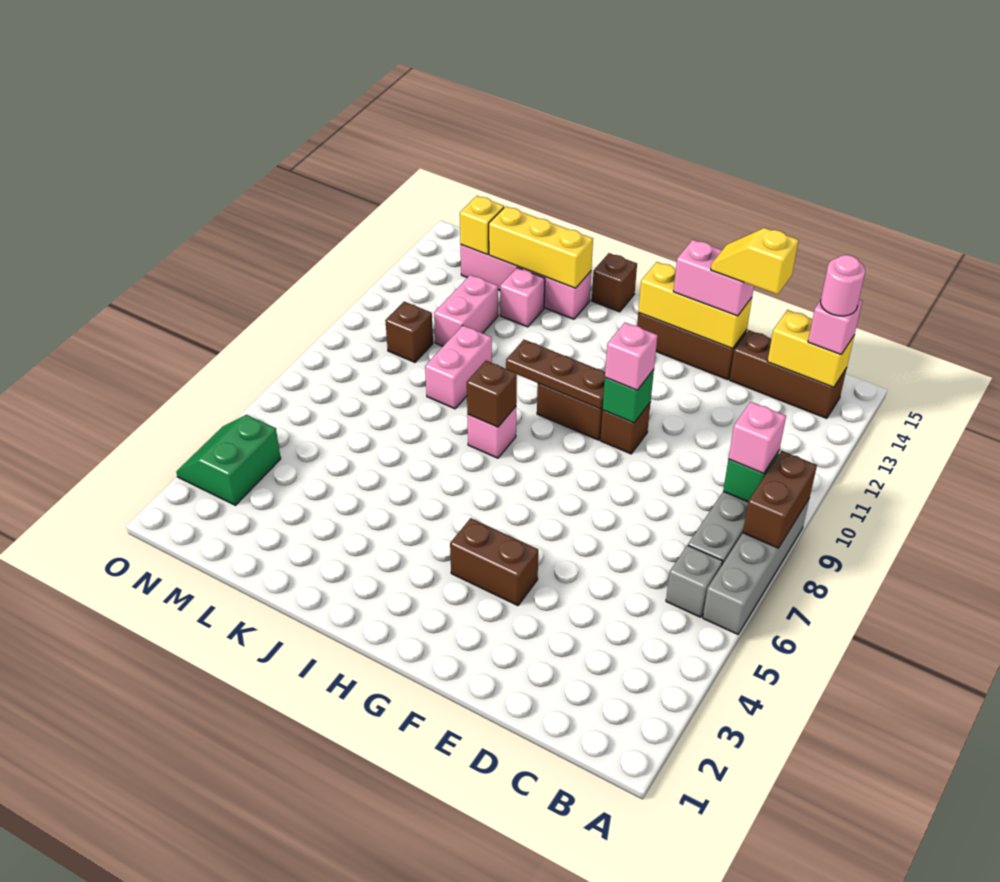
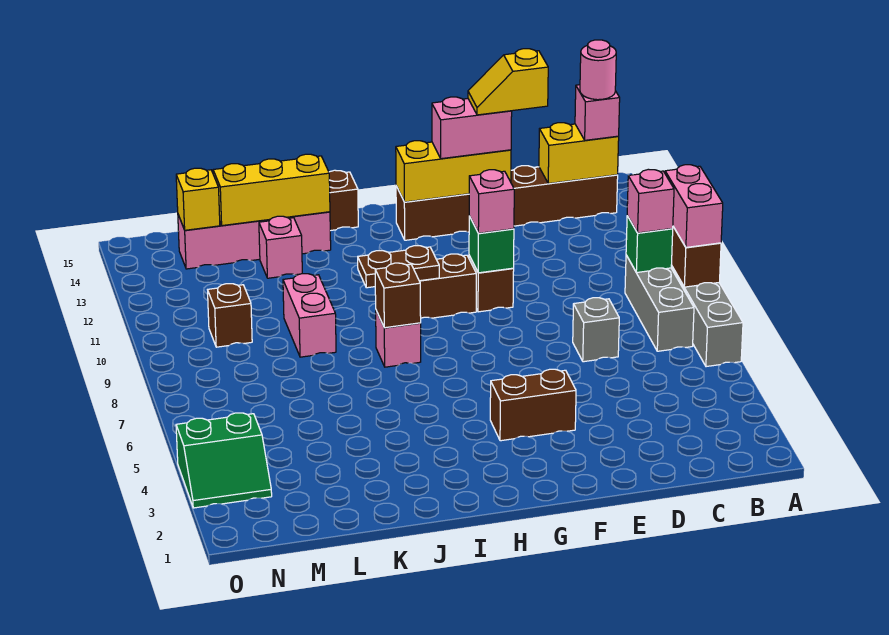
grey brick B6 level 1 -> grey brick D7 level 1
brown plate G10:I10 level 2 -> brown plate H10:I10 level 2
pink brick L11:L12 level 1 -> pink brick A8:A9 level 3
green slope N3:O4 level 1 top N -> green slope N3:O4 level 1 top 4

